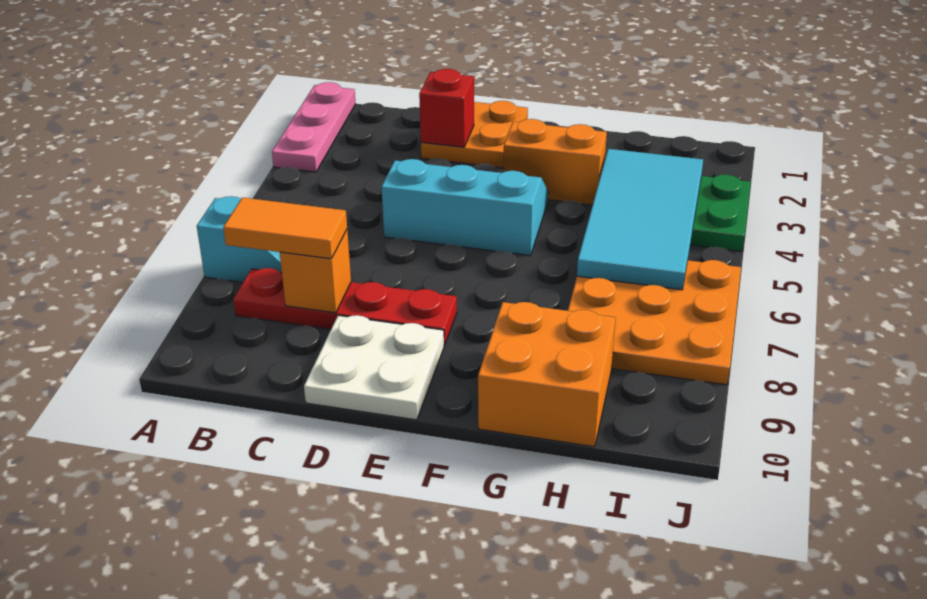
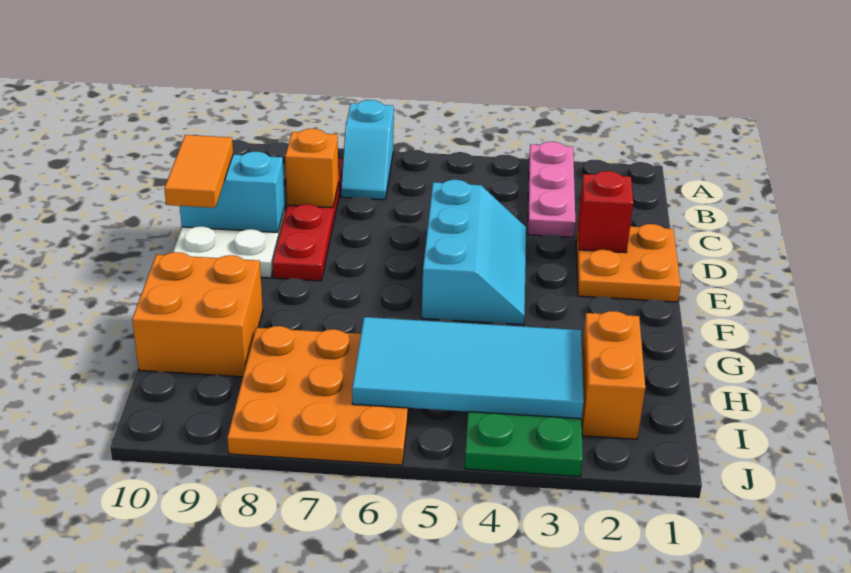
pink plate A1:A3 level 1 -> pink plate A3:C3 level 1
orange tile B8:C8 level 3 -> orange tile D10:E10 level 3
none -> cyan brick D9:D10 level 2
orange brick F3:G3 level 1 -> orange brick H2:I2 level 1

